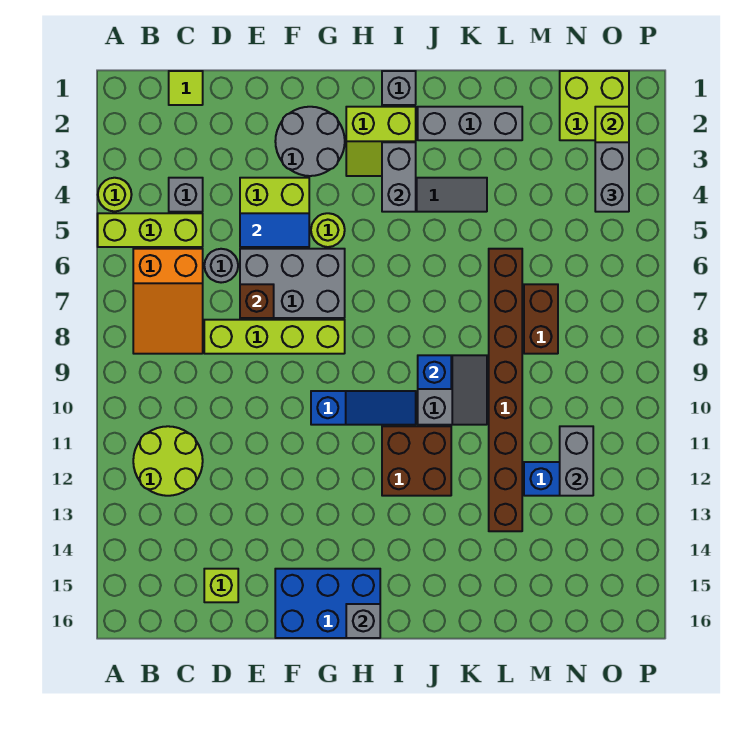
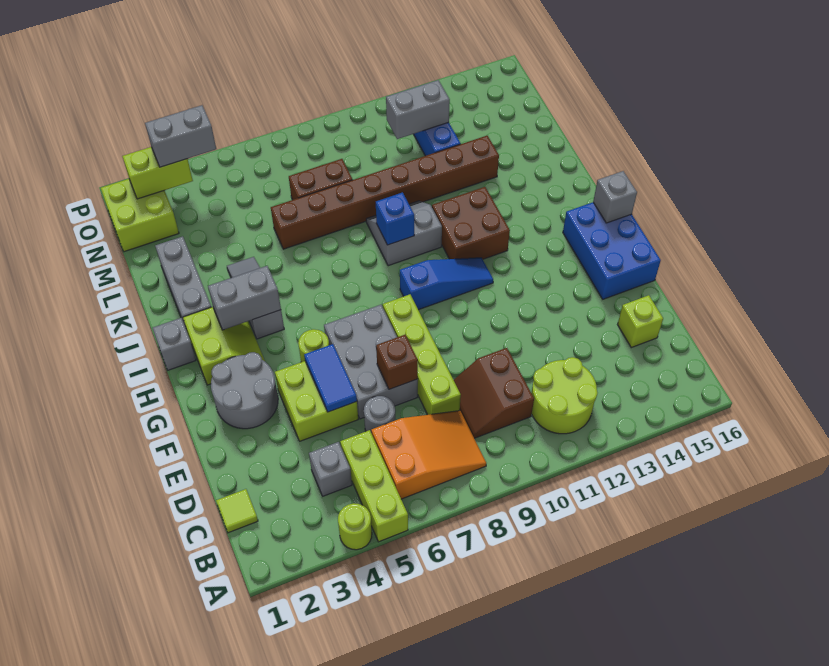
none -> brown slope C9:D10 level 1 top 10
blue slope G10:I10 level 1 top G -> blue slope H9:H11 level 1 top 9

